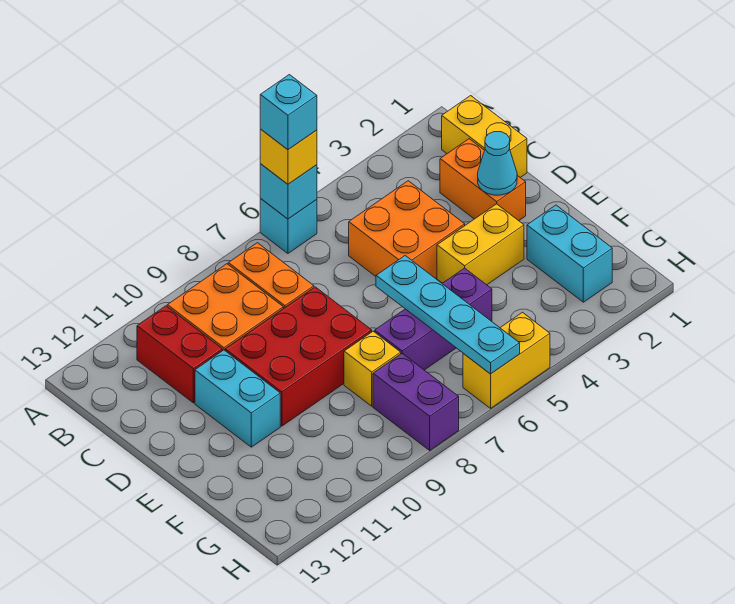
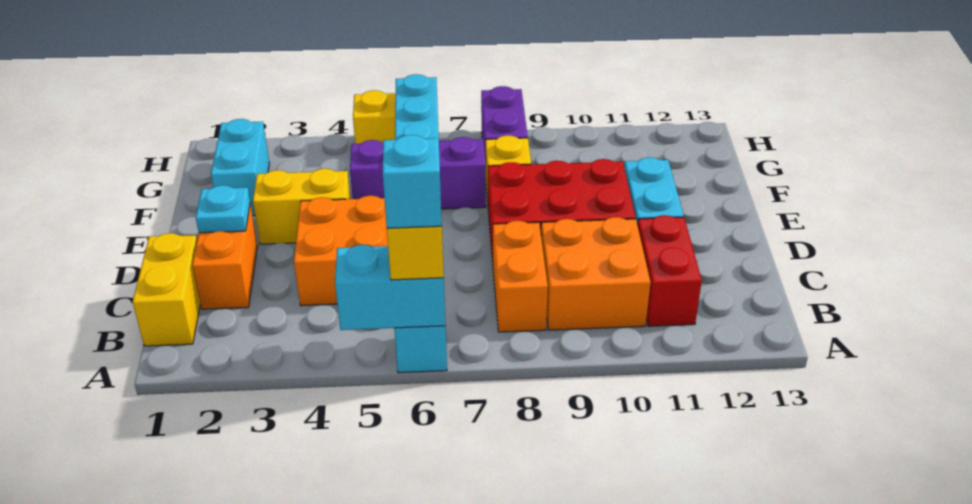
cyan brick A6 level 2 -> cyan brick A5:A6 level 2
cyan cone D2 level 2 -> cyan plate D2 level 2

